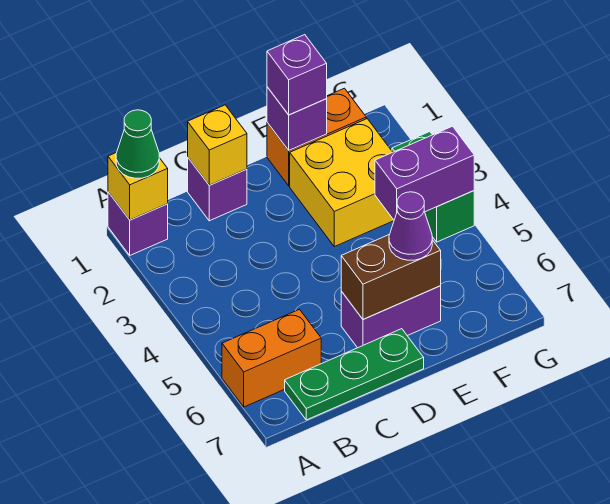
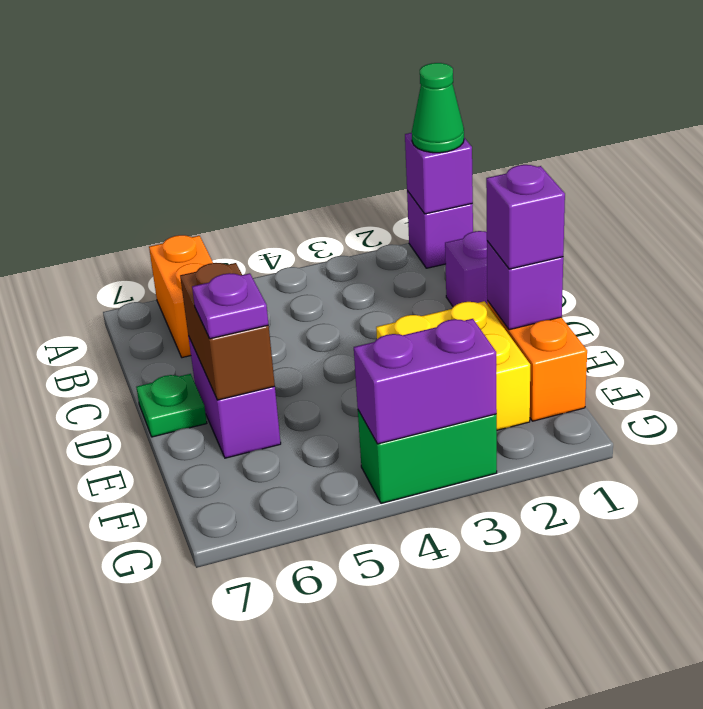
yellow brick A1 level 2 -> purple brick A1 level 2
green plate B7:D7 level 1 -> green plate D7 level 1
yellow brick C1 level 2 -> none
purple cone E6 level 3 -> purple plate E6 level 3
purple brick F4:G4 level 2 -> purple brick G3:G4 level 2

